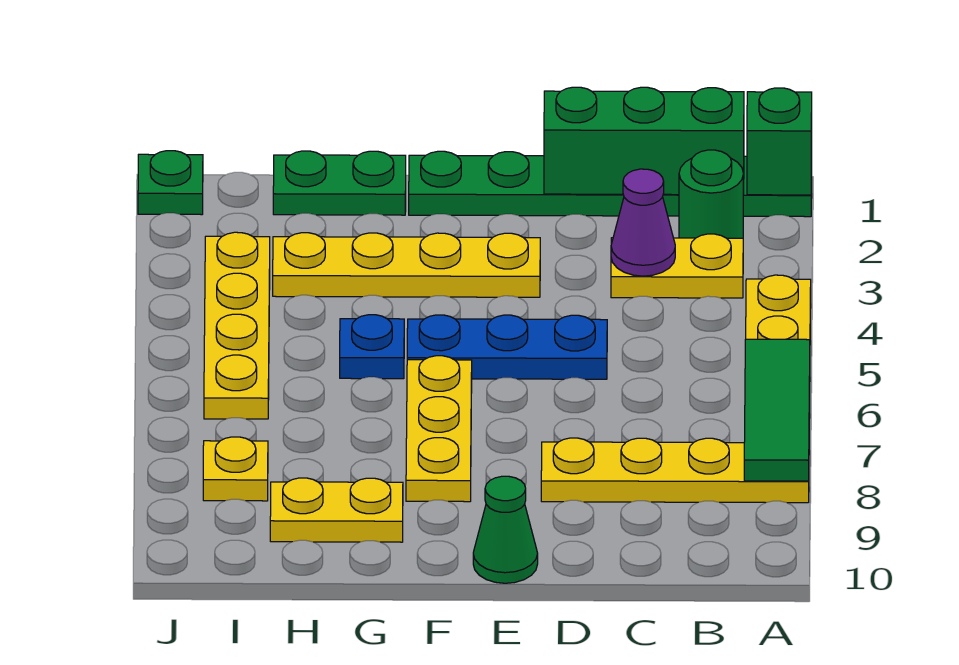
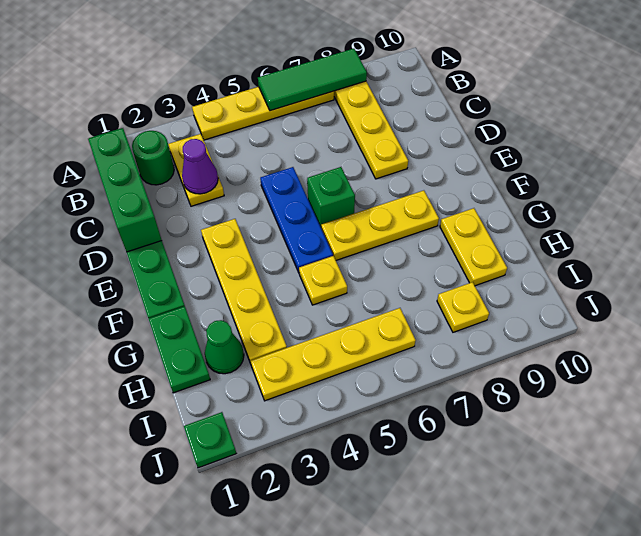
green brick A1 level 2 -> green brick E6 level 1
green cone E10 level 1 -> green cone H2 level 1
blue plate G5 level 1 -> yellow plate G5 level 1

